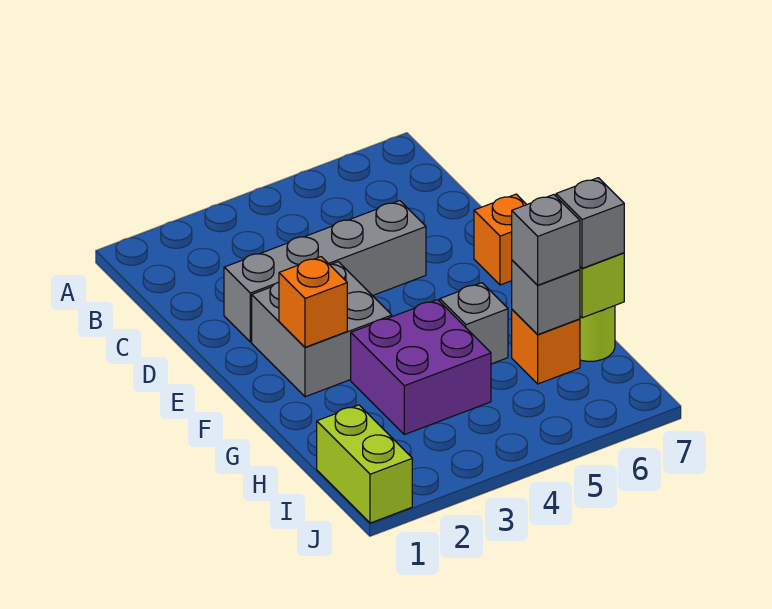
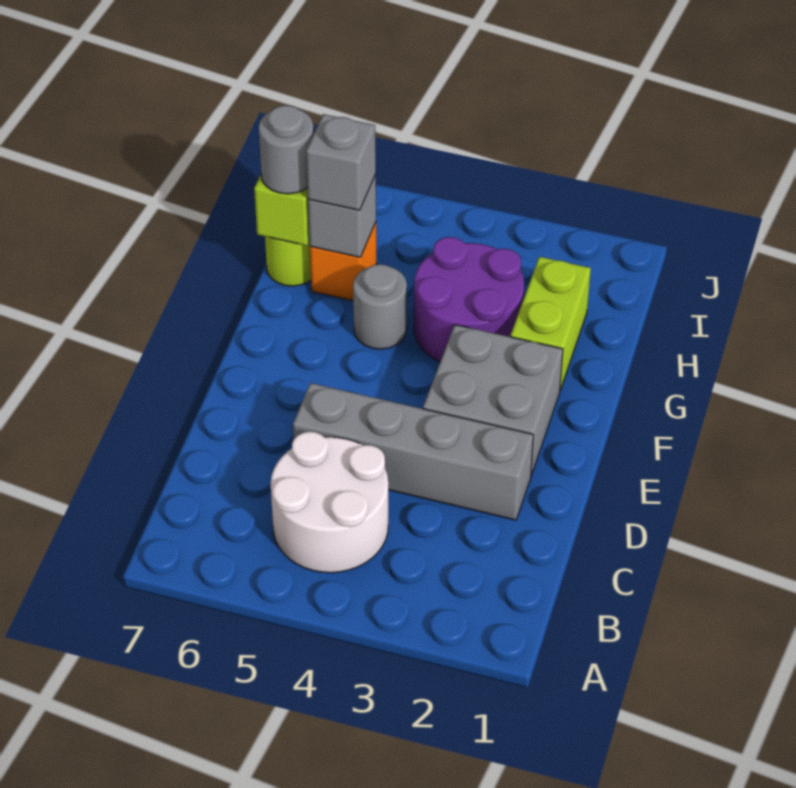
none -> white round brick B4:C5 level 1
orange brick E7 level 1 -> none
orange brick F2 level 2 -> none
purple brick G3:H4 level 1 -> purple round brick G3:H4 level 1
grey brick G5 level 1 -> grey round brick G5 level 1
grey brick H7 level 3 -> grey round brick H7 level 3
lime brick I1:J1 level 1 -> lime brick G2:H2 level 1

